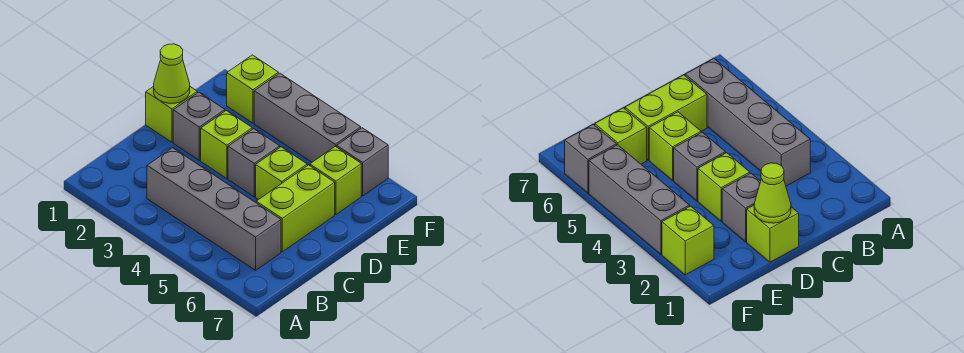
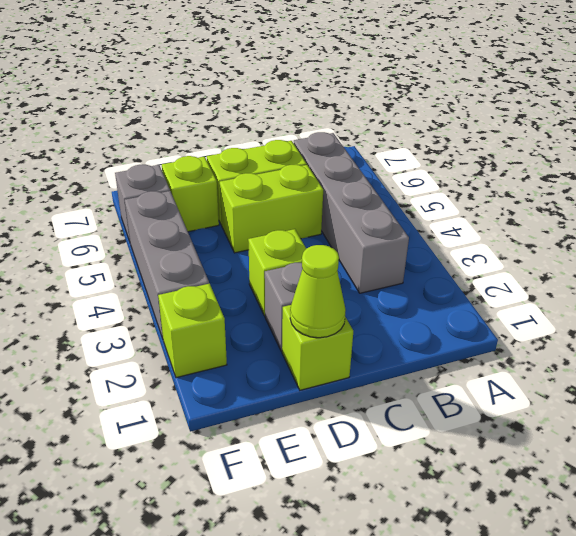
grey brick D4 level 1 -> none
lime brick D5 level 1 -> lime brick C5:D5 level 1

